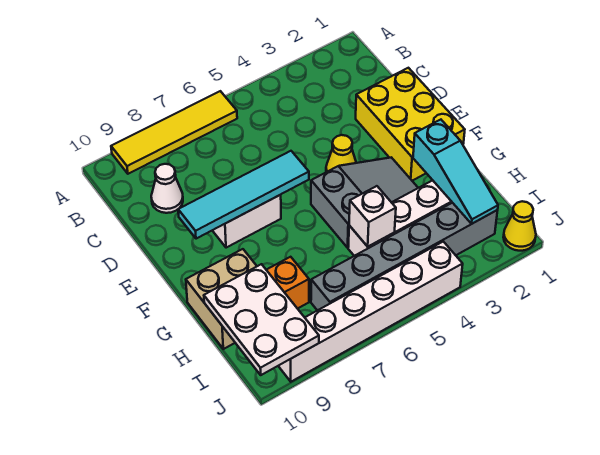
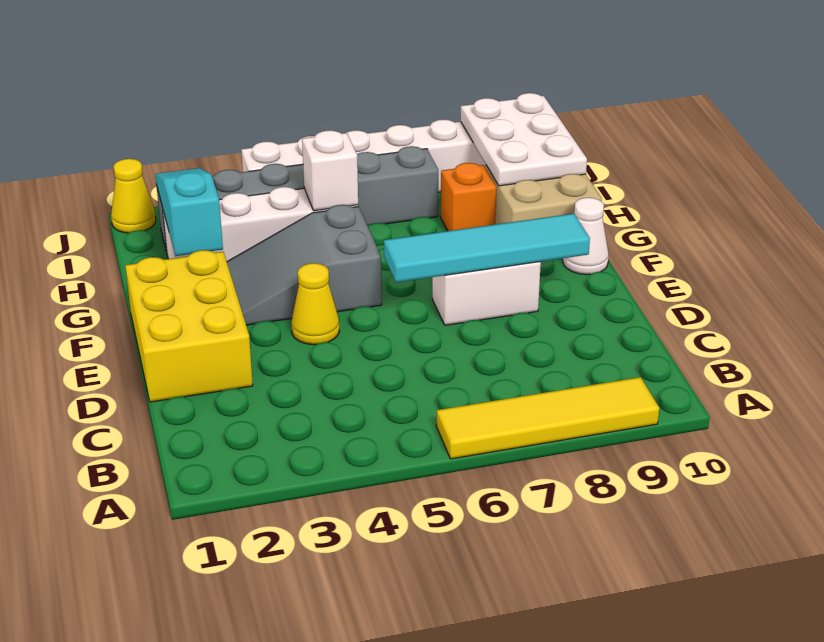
white cone C9 level 1 -> white cone F10 level 1

